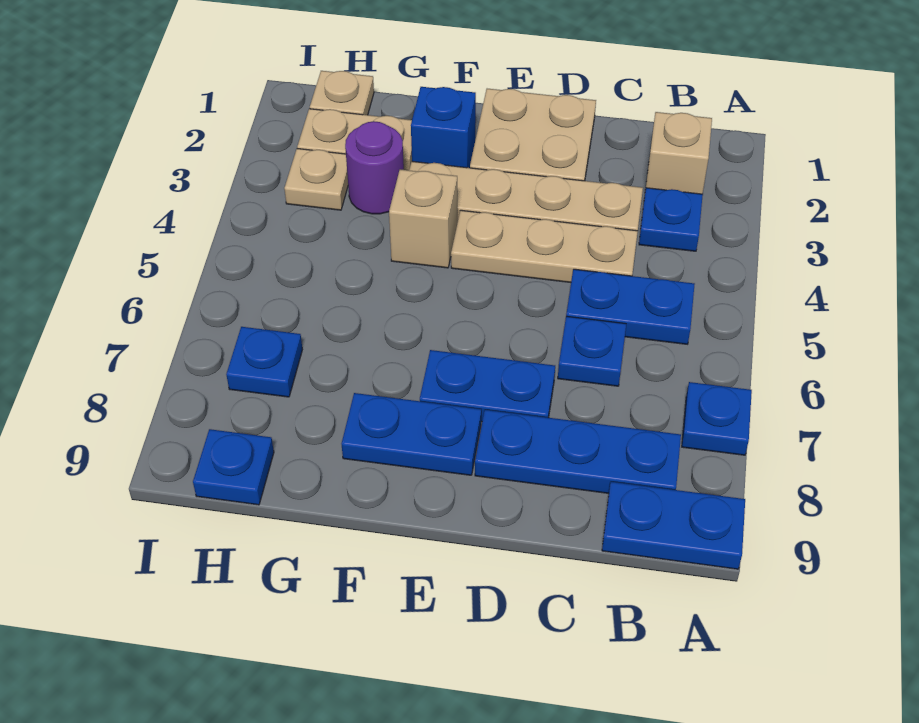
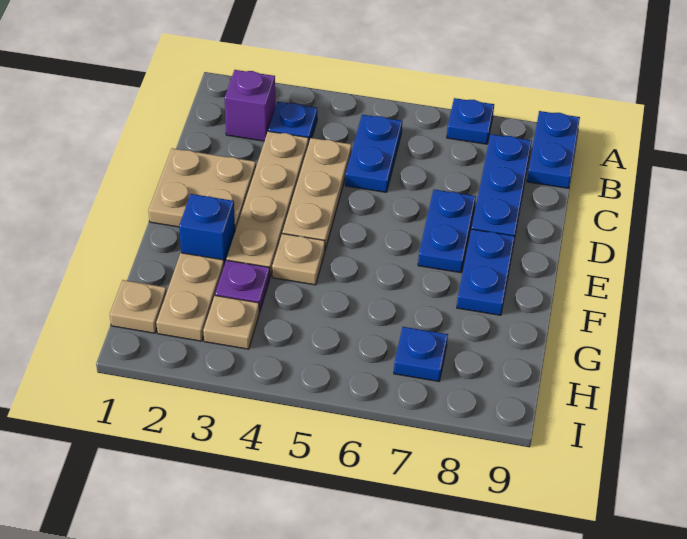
tan brick B2 level 1 -> purple brick B2 level 1
blue plate C6 level 1 -> none
tan brick F4 level 1 -> tan plate F4 level 1
purple round brick G3 level 1 -> purple plate G3 level 1
blue plate H9 level 1 -> none

